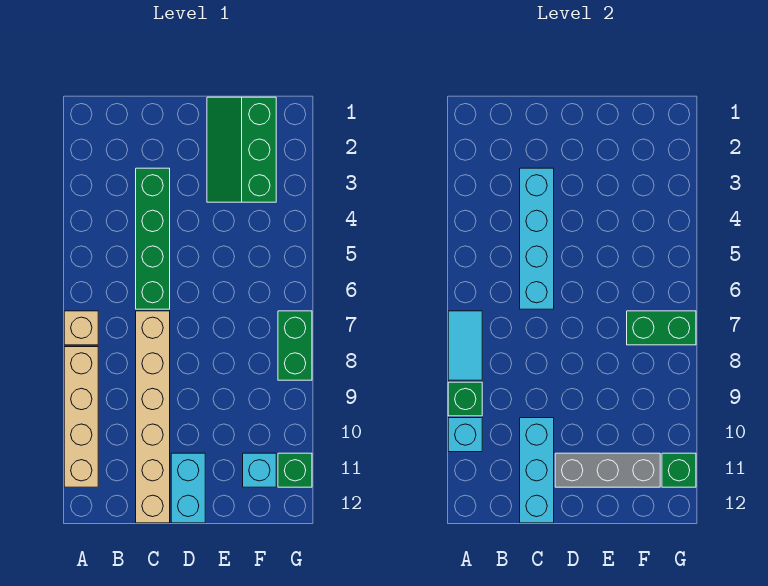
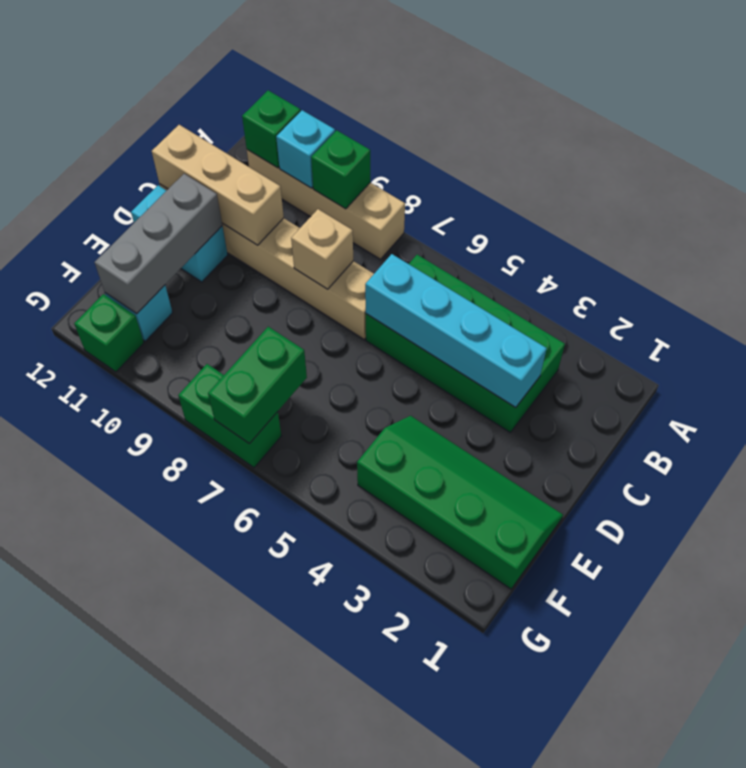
tan brick A7 level 1 -> tan brick C8 level 2
cyan tile A7:A8 level 2 -> none
green brick C3:C6 level 1 -> green brick B3:C6 level 1
cyan brick C10:C12 level 2 -> tan brick C10:C12 level 2
green slope E1:F3 level 1 top F -> green slope E1:F4 level 1 top F
green brick G11 level 2 -> green brick A11 level 2

